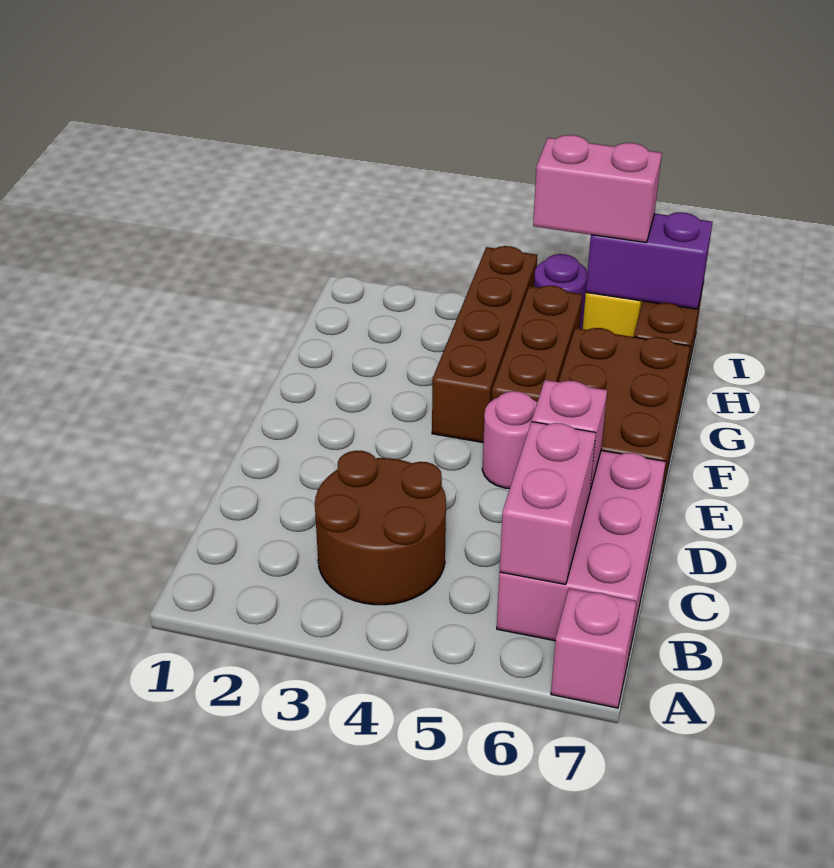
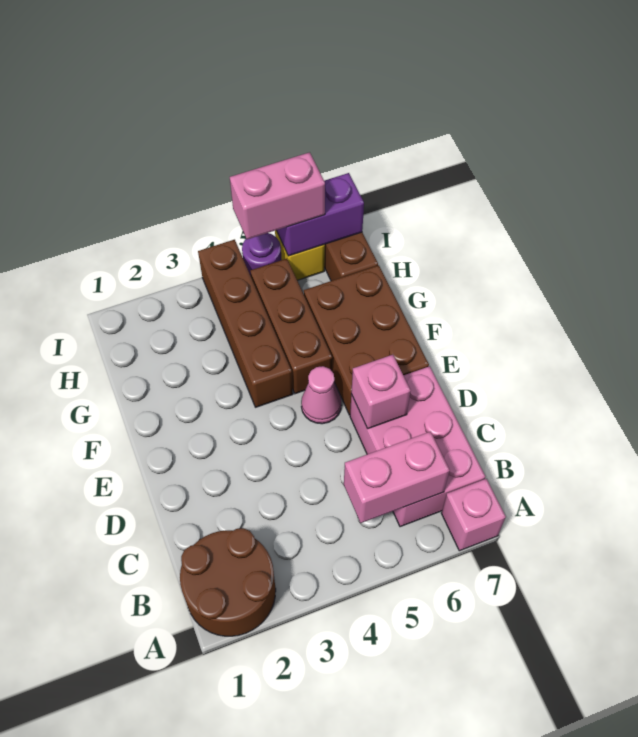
brown round brick B3:C4 level 1 -> brown round brick A1:B2 level 1
pink brick B6:C6 level 2 -> pink brick B5:B6 level 2
pink round brick E5 level 1 -> pink cone E5 level 1

